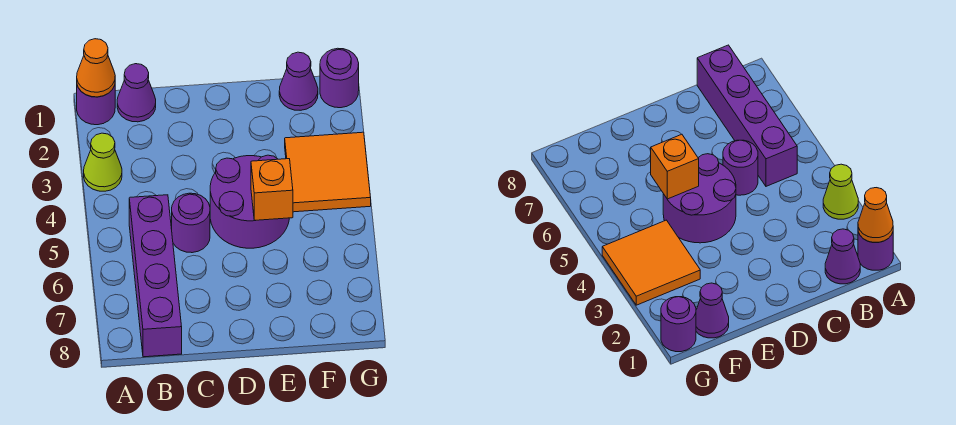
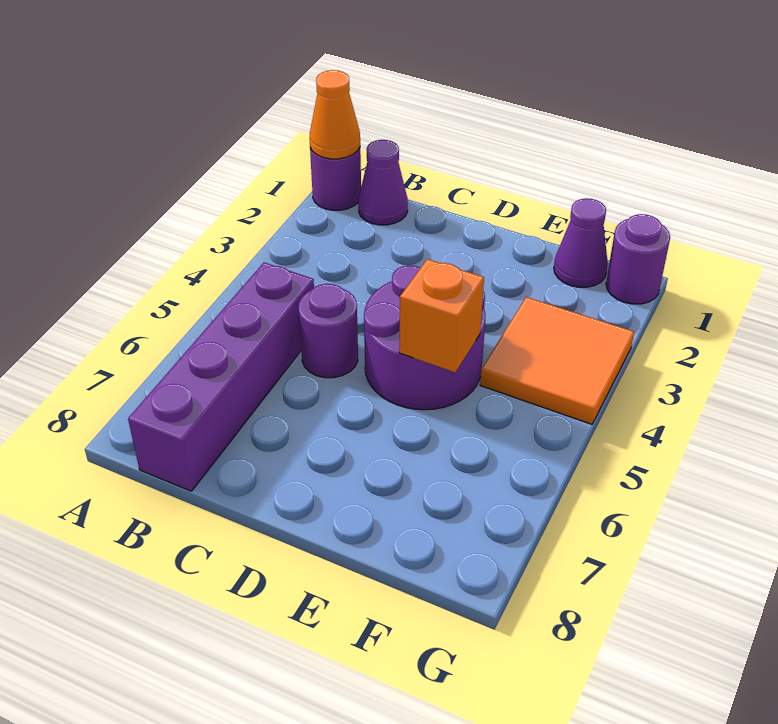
lime cone A3 level 1 -> none

